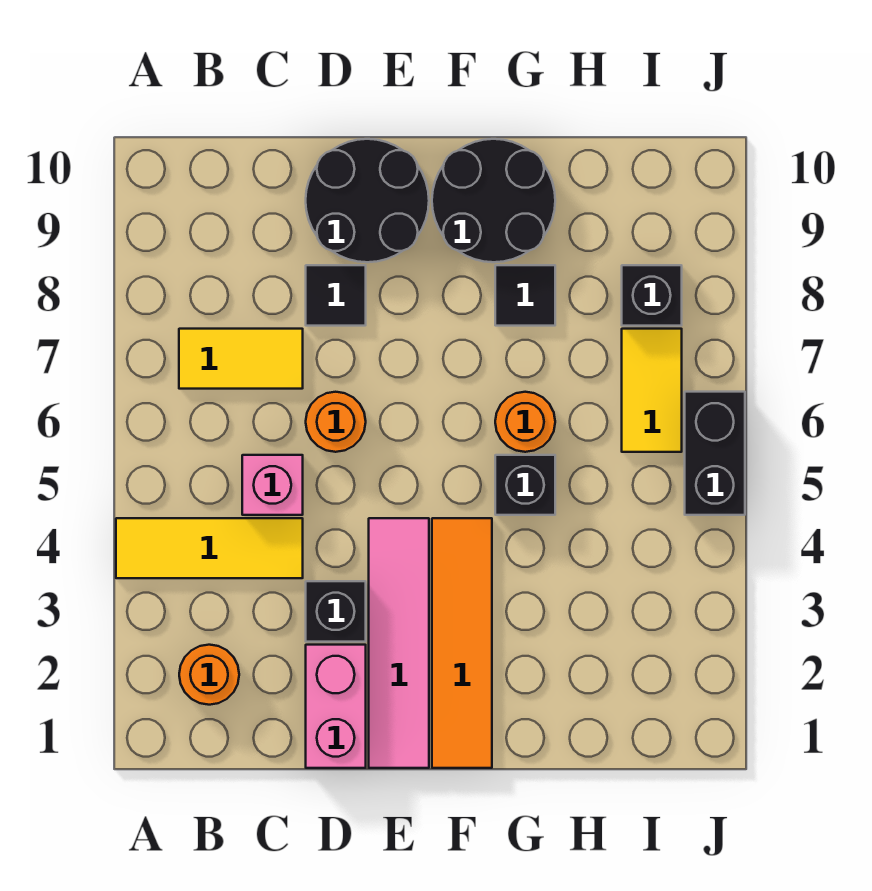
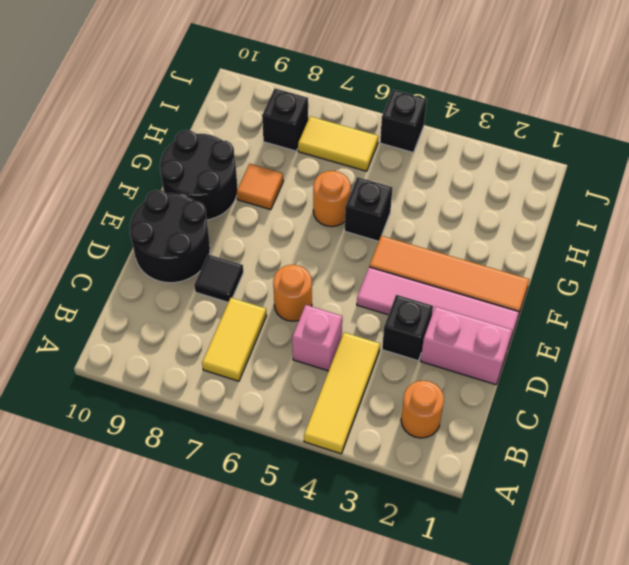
black tile G8 level 1 -> orange tile G8 level 1
black brick J5:J6 level 1 -> black brick J5 level 1

